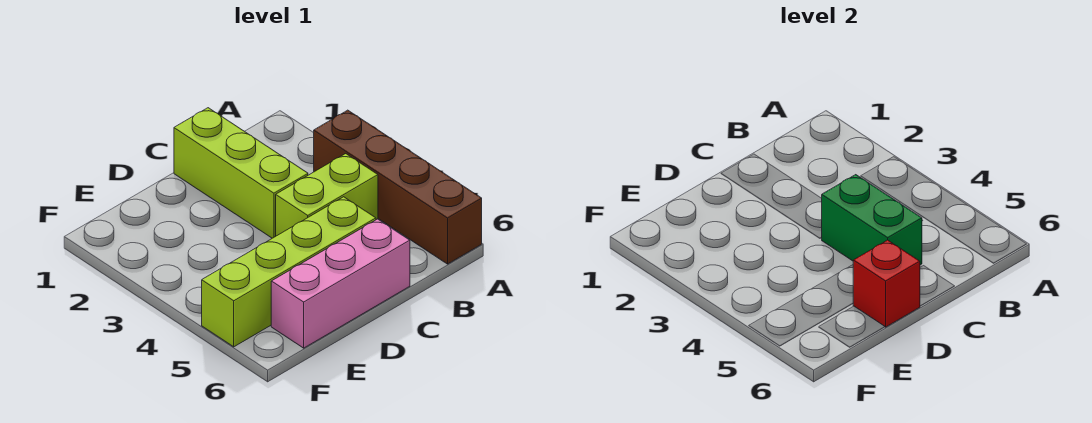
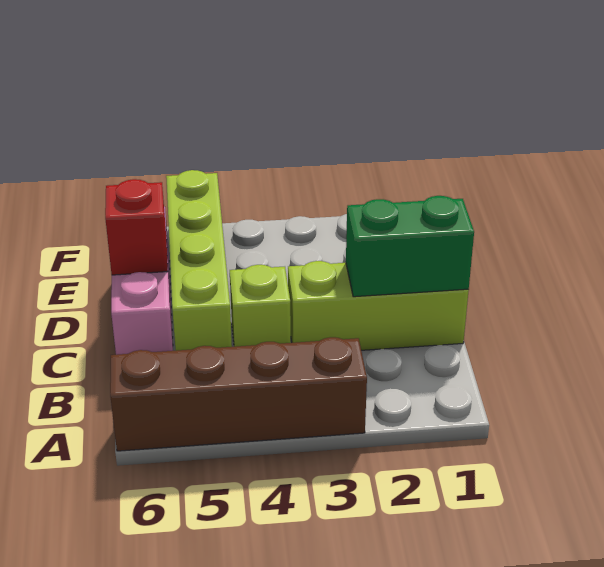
lime brick B4:C4 level 1 -> lime brick C4 level 1
green brick C4:C5 level 2 -> green brick C1:C2 level 2

